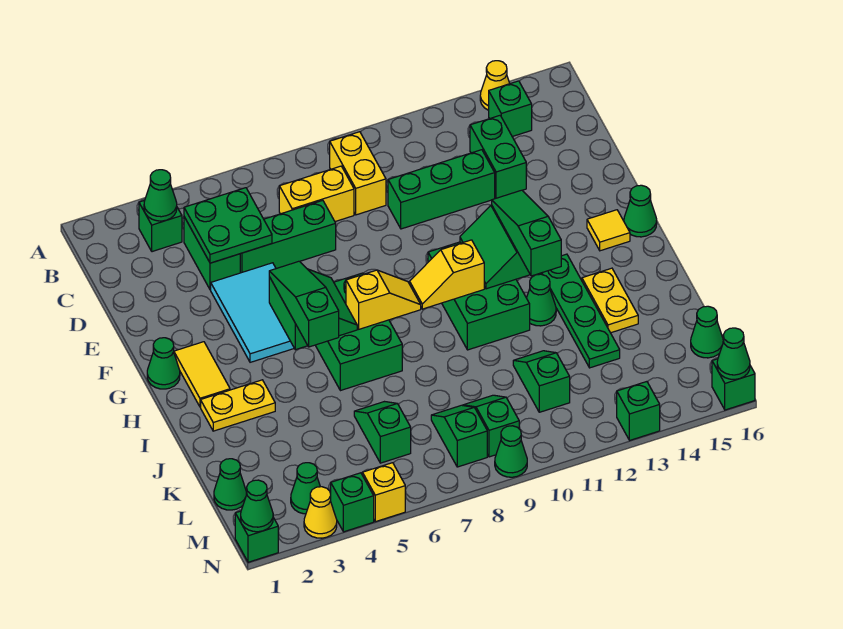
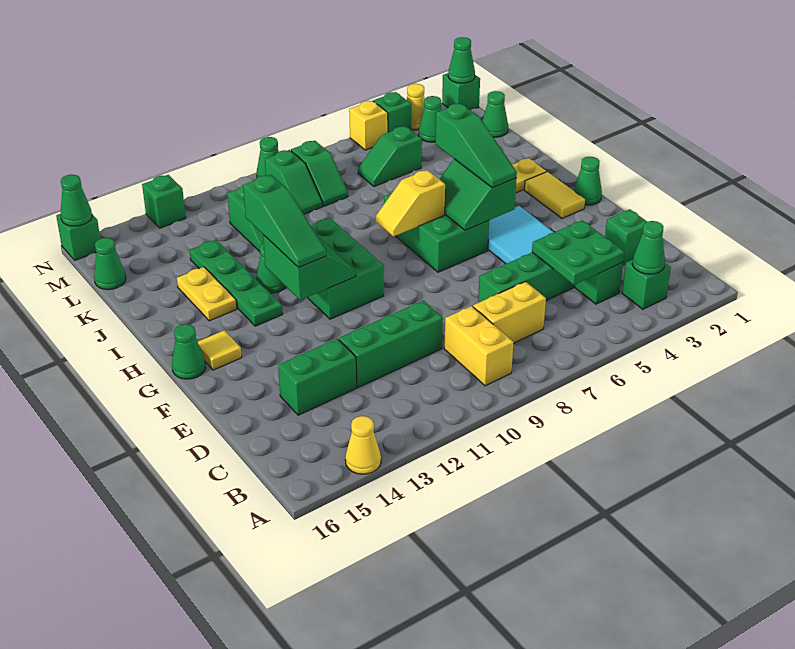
green brick B14 level 1 -> green brick D2 level 1
green brick C13:D13 level 1 -> green brick D13:D14 level 1
yellow slope H9:H10 level 2 top 10 -> none
green slope K6:L6 level 1 top L -> green slope L5:L6 level 1 top 5

